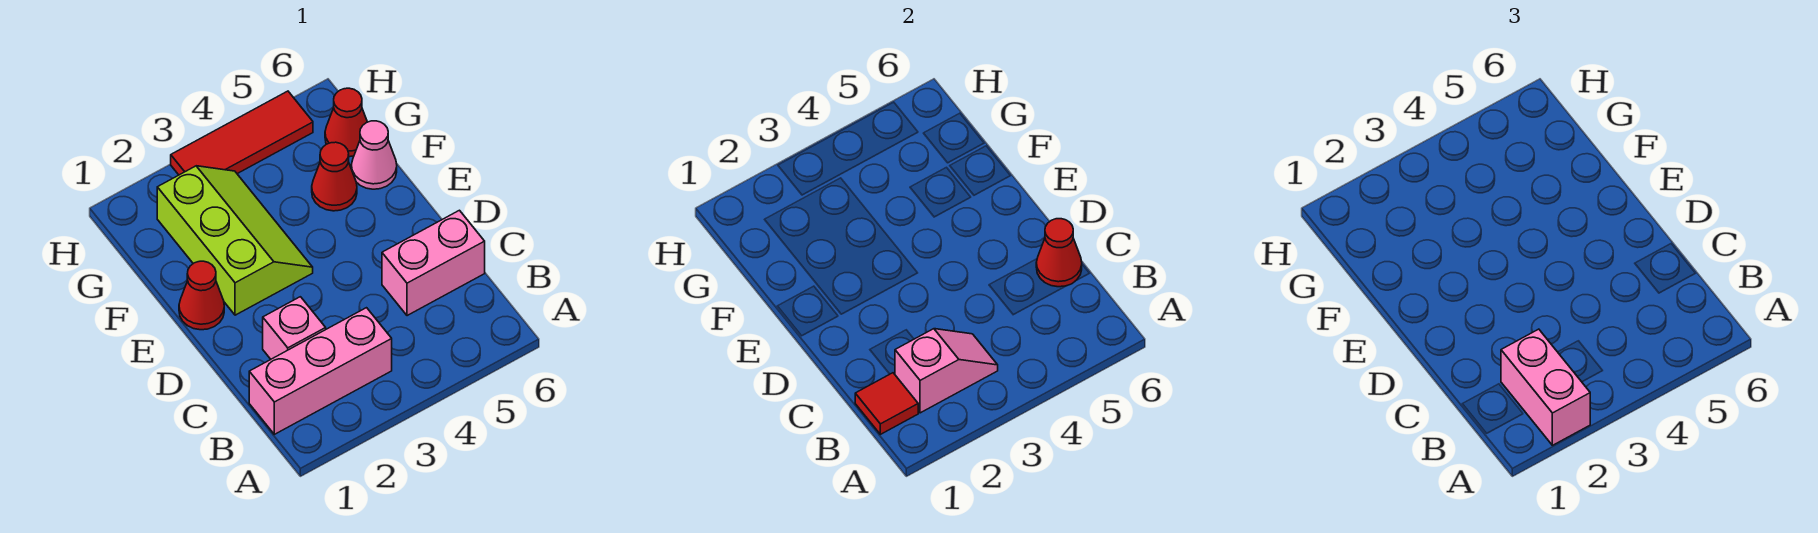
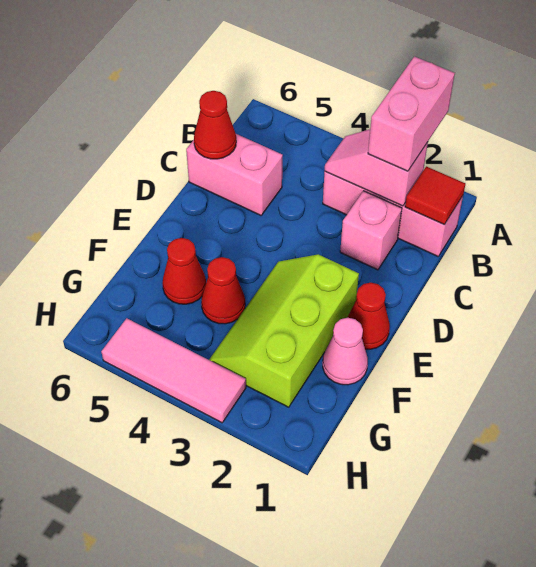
pink cone F6 level 1 -> pink cone F1 level 1
red cone G6 level 1 -> red cone F4 level 1
red tile H3:H5 level 1 -> pink tile H3:H5 level 1

